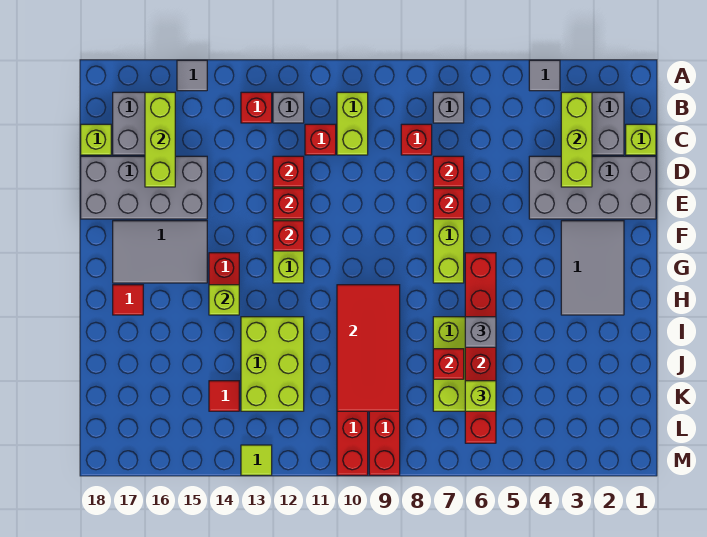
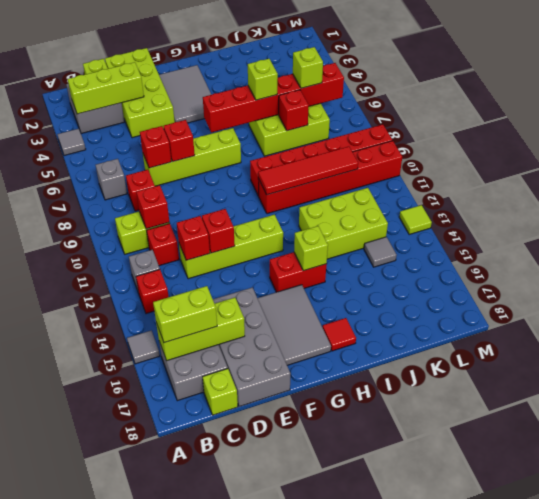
none -> lime brick B16:C16 level 3
grey brick D1:E4 level 1 -> lime brick D1:E4 level 1
grey tile F2:H3 level 1 -> grey tile F2:G4 level 1
red brick F12 level 2 -> red brick C10 level 2
red tile H9:K10 level 2 -> red tile H10:K10 level 2
grey brick I6 level 3 -> lime brick I6 level 3
red tile K14 level 1 -> grey tile K14 level 1

